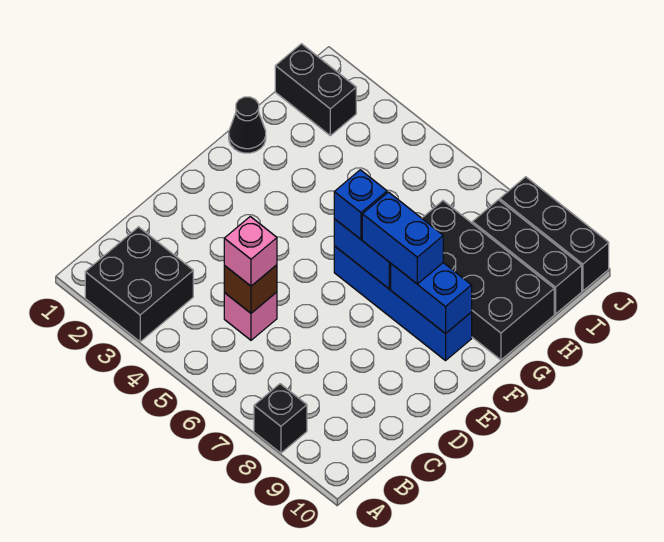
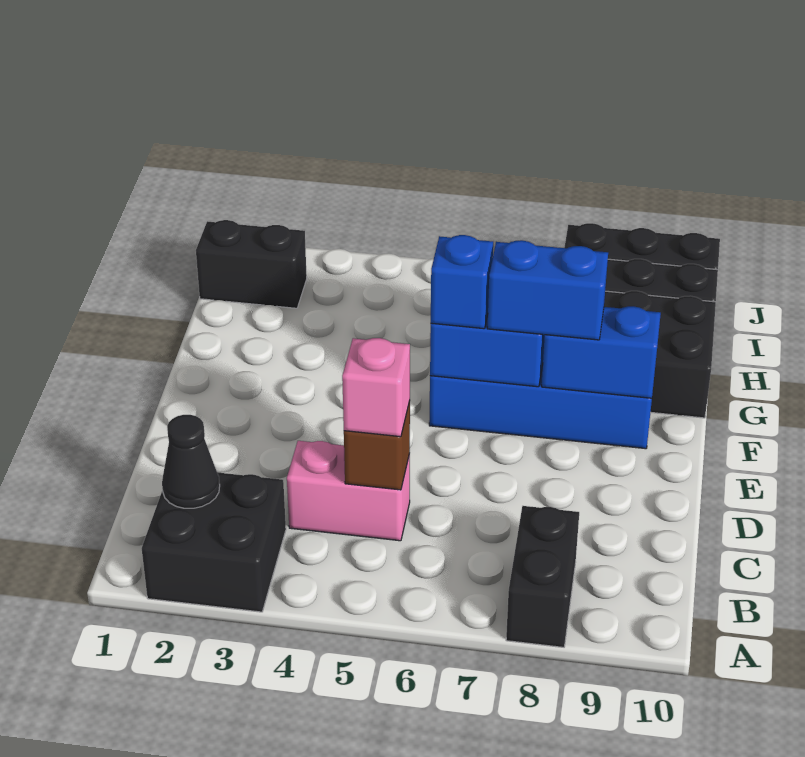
black brick A8 level 1 -> black brick A8:B8 level 1
pink brick C5 level 1 -> pink brick C4:C5 level 1
black cone G1 level 1 -> black cone B2 level 2

